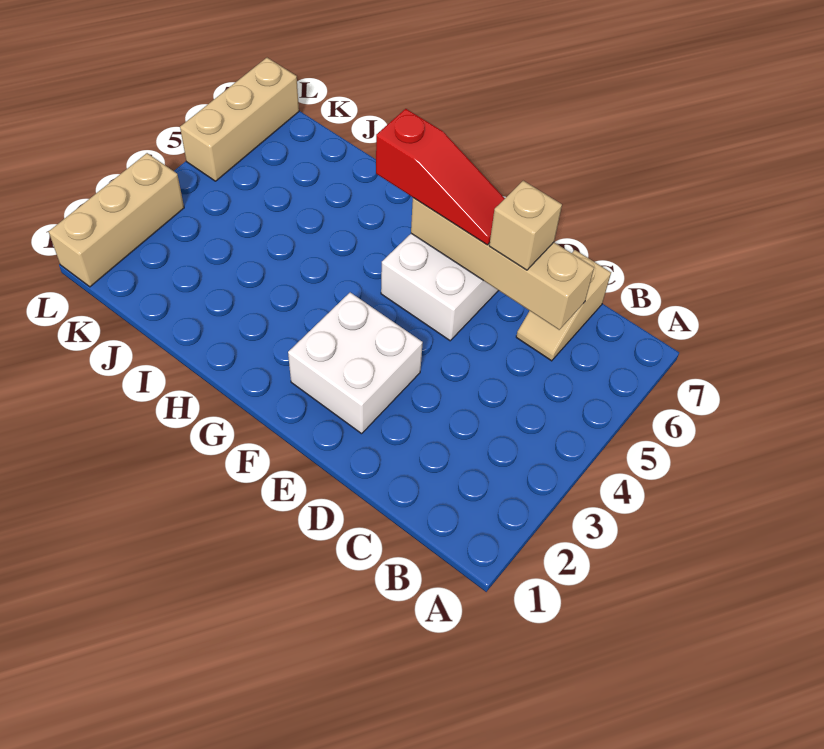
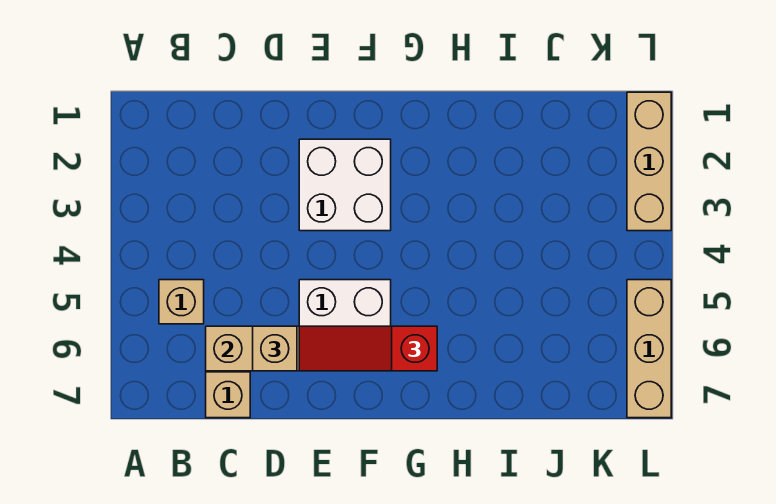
none -> tan brick B5 level 1

